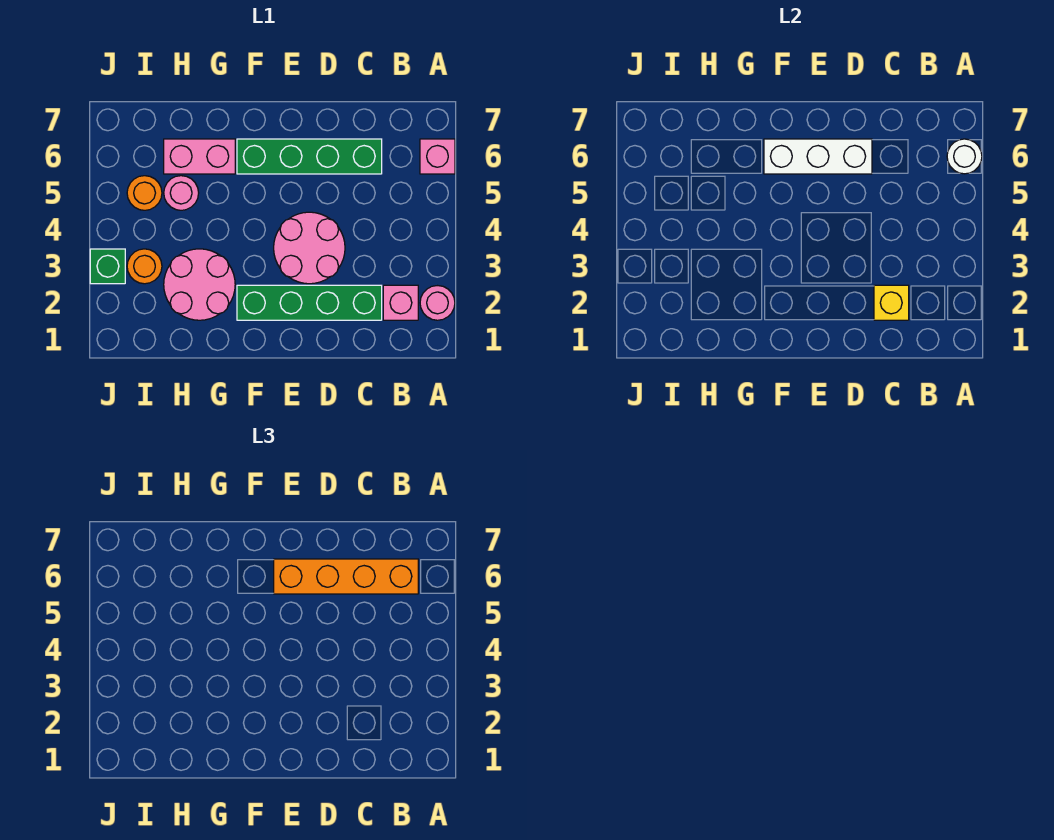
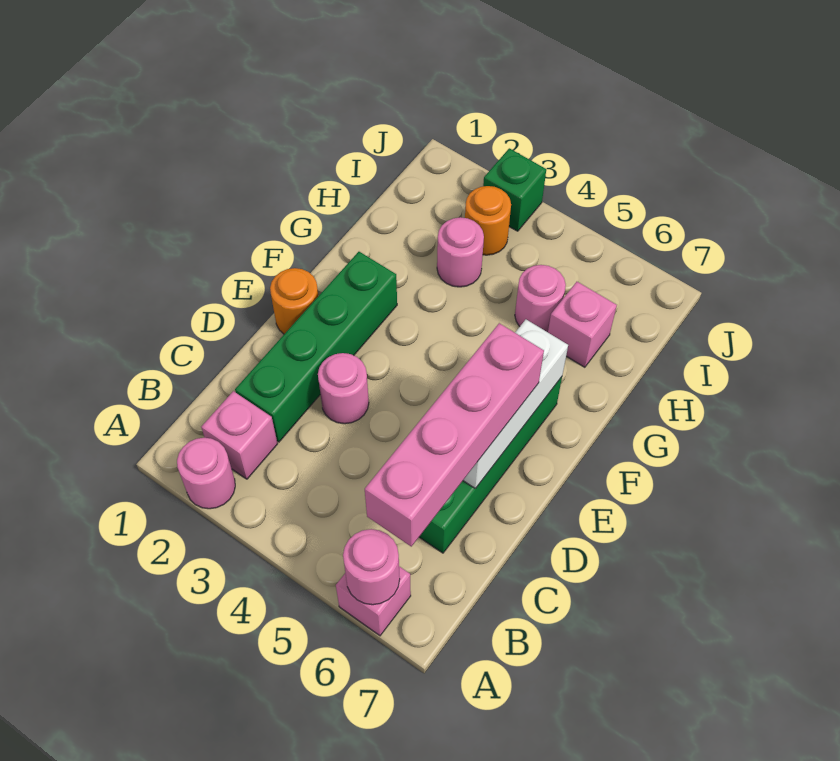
white round brick A6 level 2 -> pink round brick A6 level 2
orange brick B6:E6 level 3 -> pink brick B6:E6 level 3
yellow brick C2 level 2 -> none
pink round brick D3:E4 level 1 -> pink round brick D3 level 1
pink round brick G2:H3 level 1 -> pink round brick H3 level 1
pink brick G6:H6 level 1 -> pink brick H6 level 1
orange round brick I5 level 1 -> orange round brick E1 level 1

